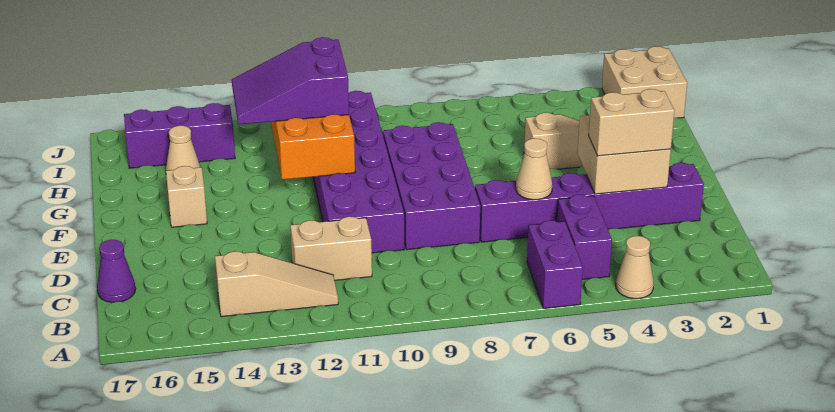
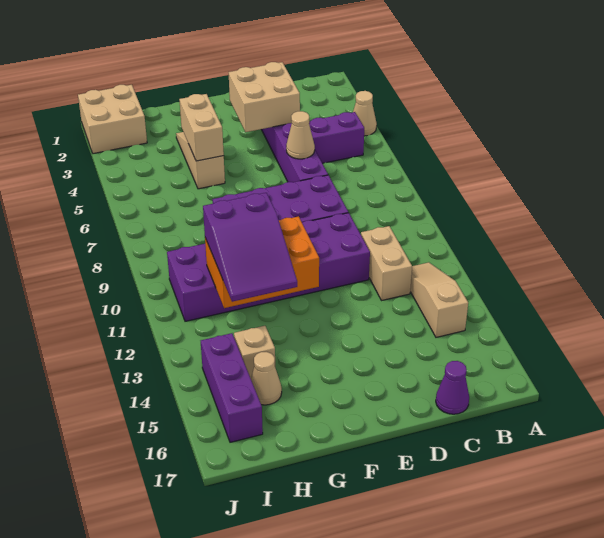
purple brick A6:B6 level 1 -> none
tan brick D3:D4 level 3 -> tan brick G4:G5 level 2
tan brick F15 level 1 -> tan brick H14 level 1

